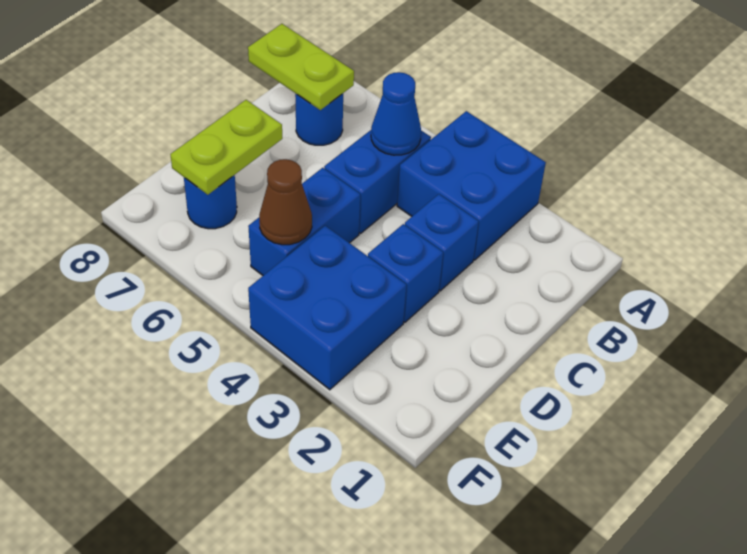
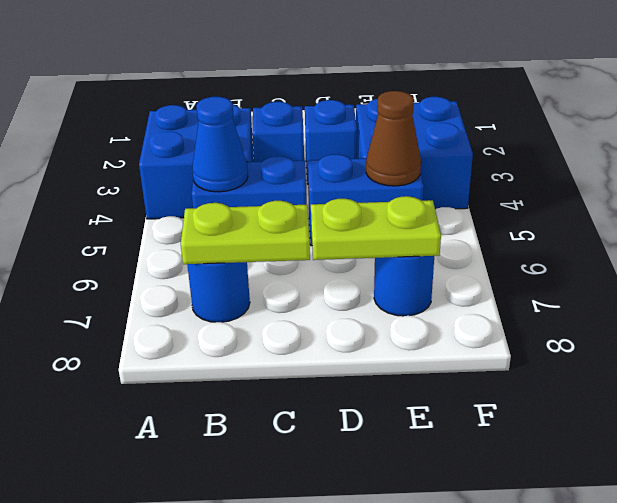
lime plate B7:B8 level 2 -> lime plate B7:C7 level 2

